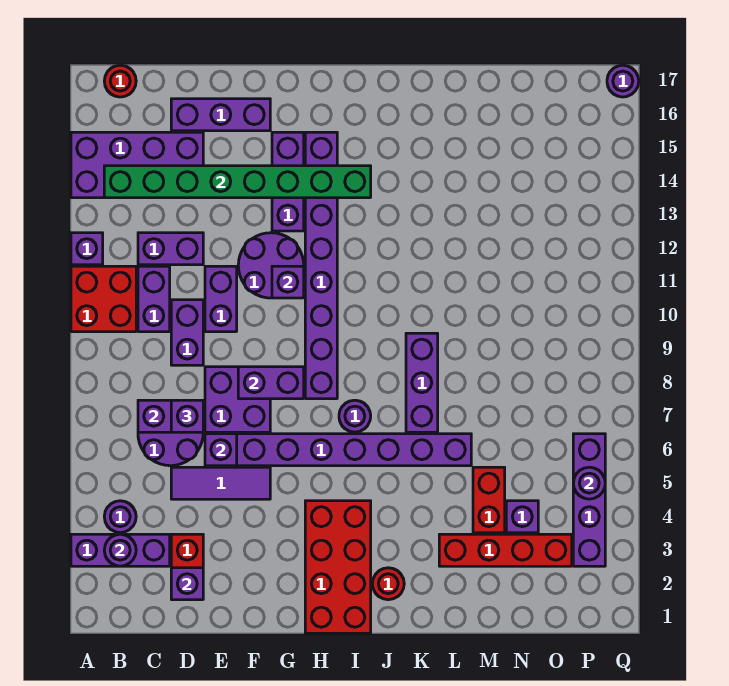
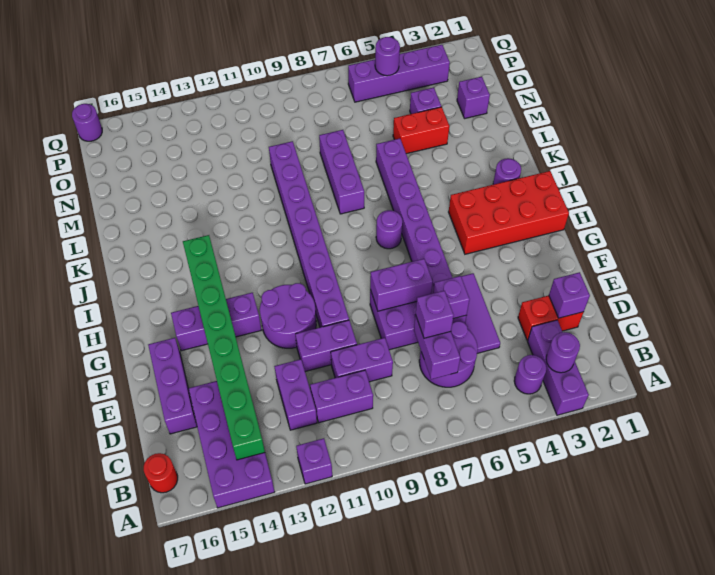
red brick A10:B11 level 1 -> none
purple brick F8:G8 level 2 -> purple brick F7:F8 level 2
purple brick G11 level 2 -> purple brick N2 level 1
purple brick H8:H15 level 1 -> purple brick F10:M10 level 1
red round brick J2 level 1 -> purple round brick J2 level 1
purple brick K7:K9 level 1 -> purple brick K8:M8 level 1
red brick L3:O3 level 1 -> none

